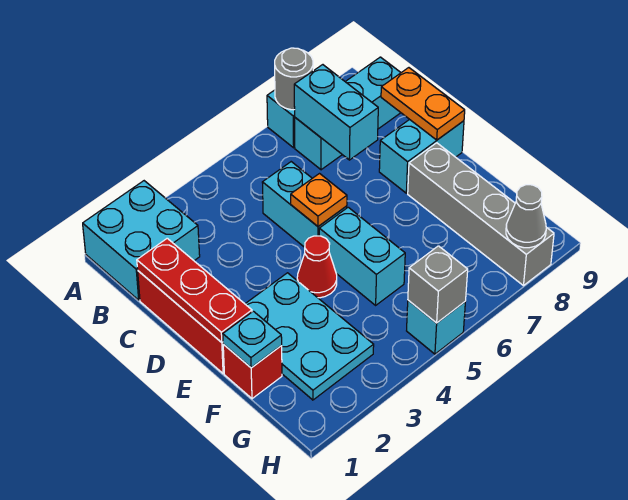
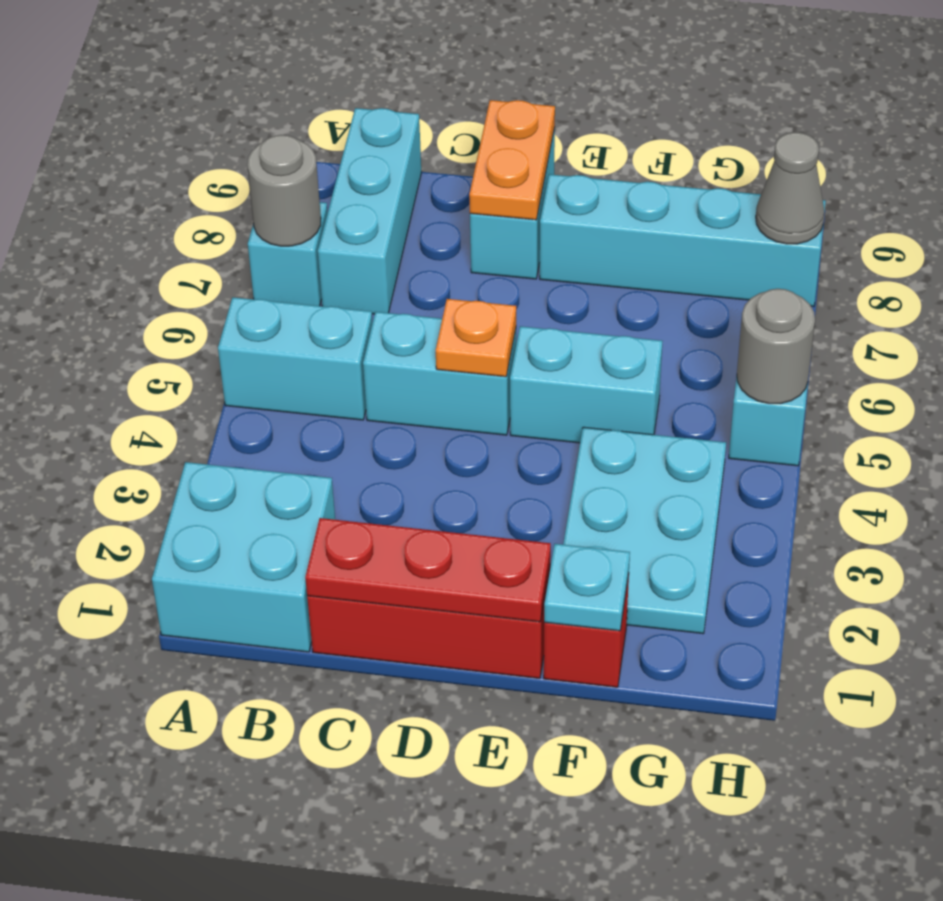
cyan brick B7:C7 level 2 -> cyan brick A5:B5 level 1
orange plate C9:D9 level 2 -> orange plate D8:D9 level 2
cyan plate E2:G3 level 1 -> cyan plate F2:G4 level 1
red cone E4 level 1 -> none
grey brick E8:H8 level 1 -> cyan brick E8:H8 level 1
grey brick H5 level 2 -> grey round brick H5 level 2

